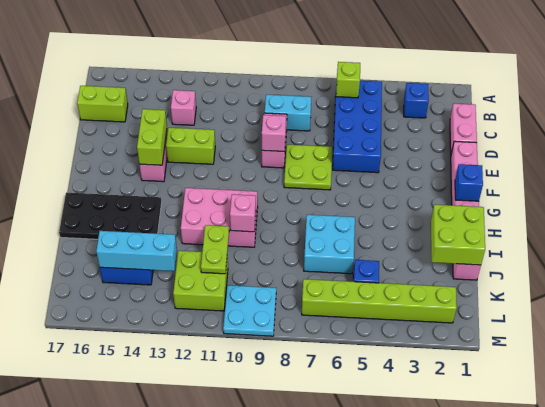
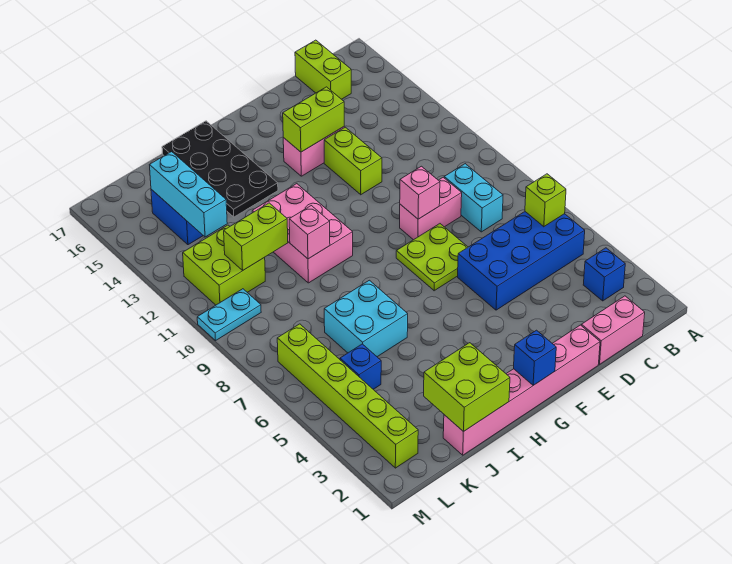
pink brick C13 level 1 -> none
lime plate J11:K11 level 2 -> lime brick J11:K11 level 2
cyan plate L9:M10 level 1 -> cyan plate L10:M10 level 1

